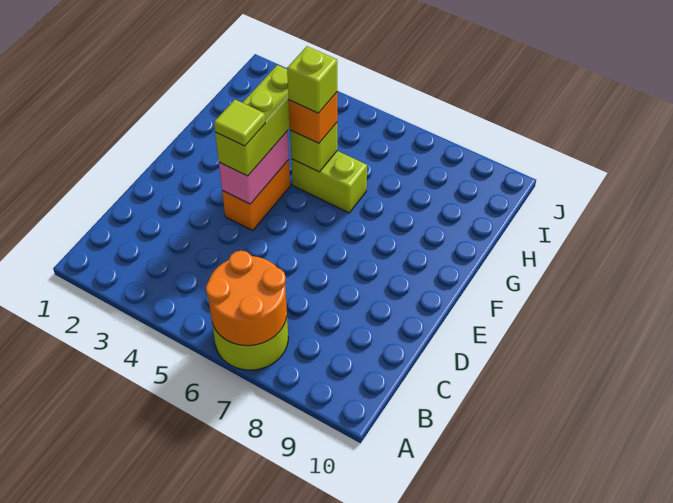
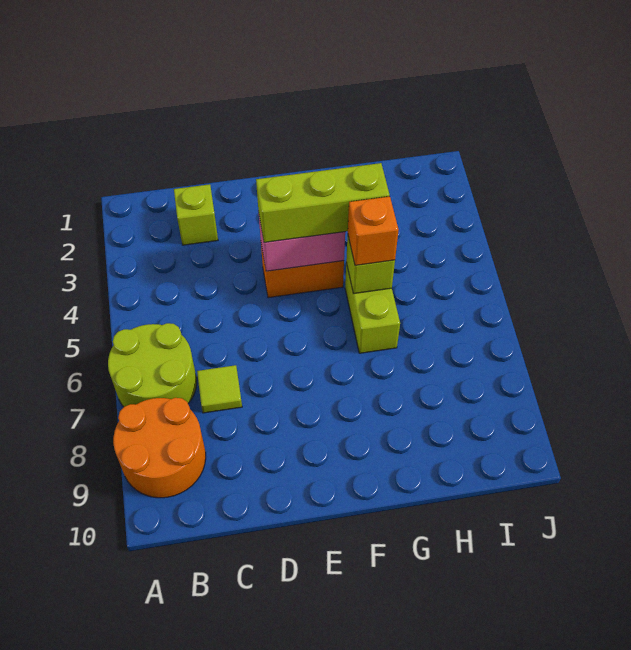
orange round brick A6:B7 level 2 -> orange round brick A8:B9 level 1
lime tile E4 level 4 -> lime tile C7 level 1
lime brick G5 level 4 -> lime brick C2 level 1

